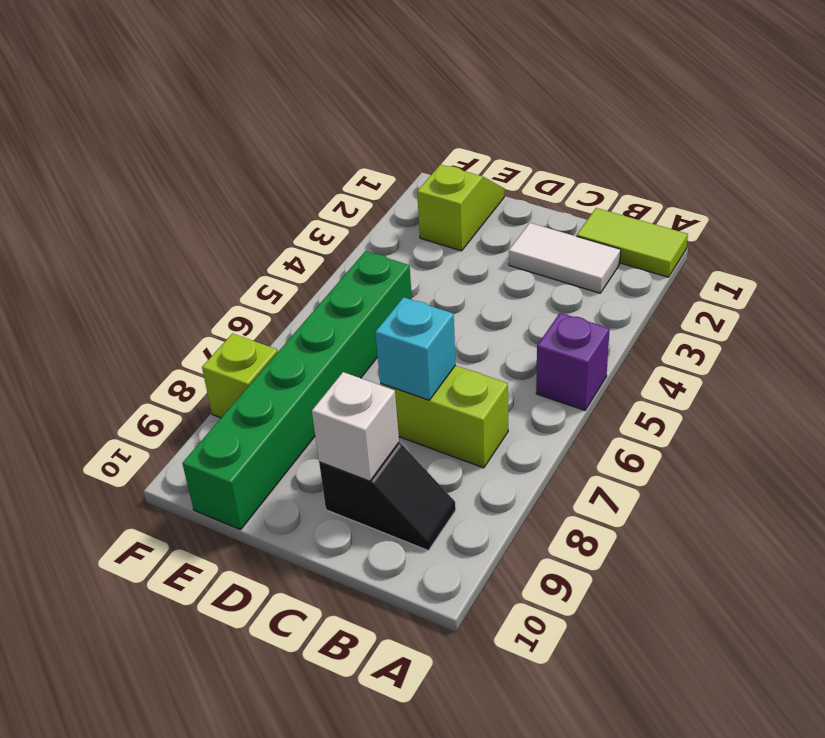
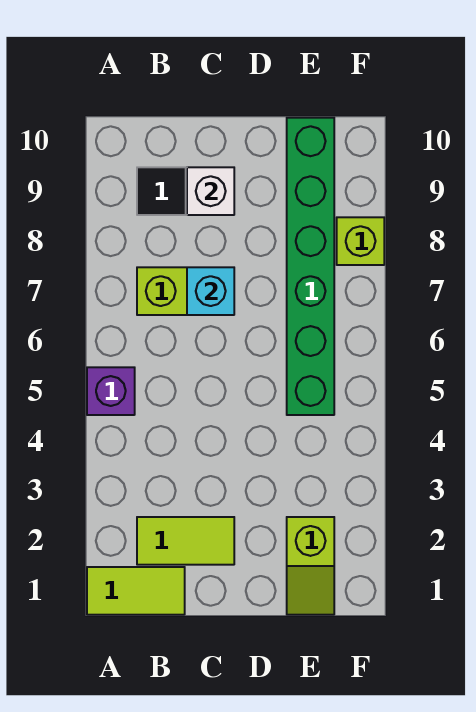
white tile B2:C2 level 1 -> lime tile B2:C2 level 1

